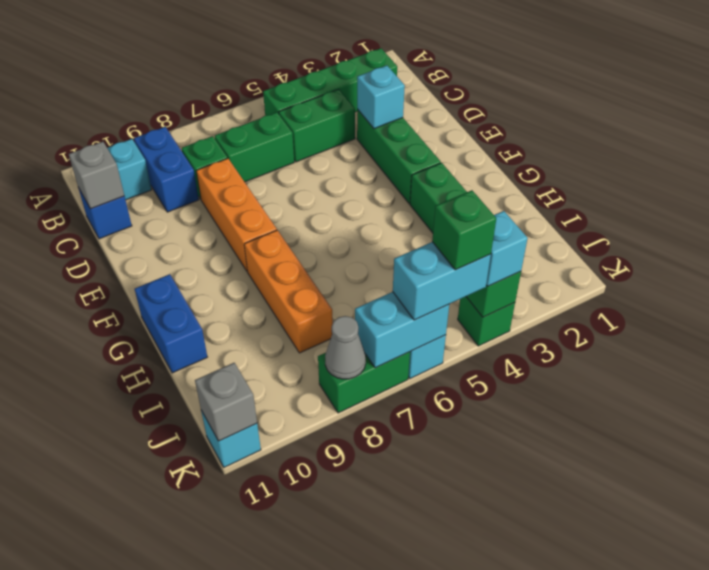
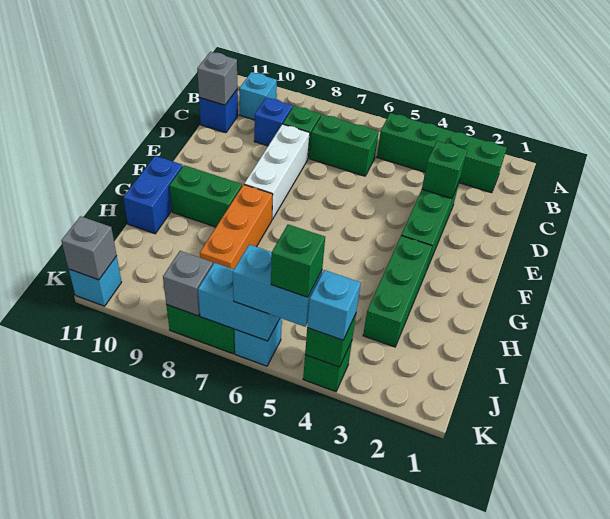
blue brick B9:C9 level 1 -> blue brick C9 level 1
green brick C4:C5 level 1 -> green brick G9:G10 level 1
cyan brick D3 level 2 -> green brick D3 level 2
orange brick D8:F8 level 1 -> white brick D8:F8 level 1
grey cone K8 level 2 -> grey brick K8 level 2

